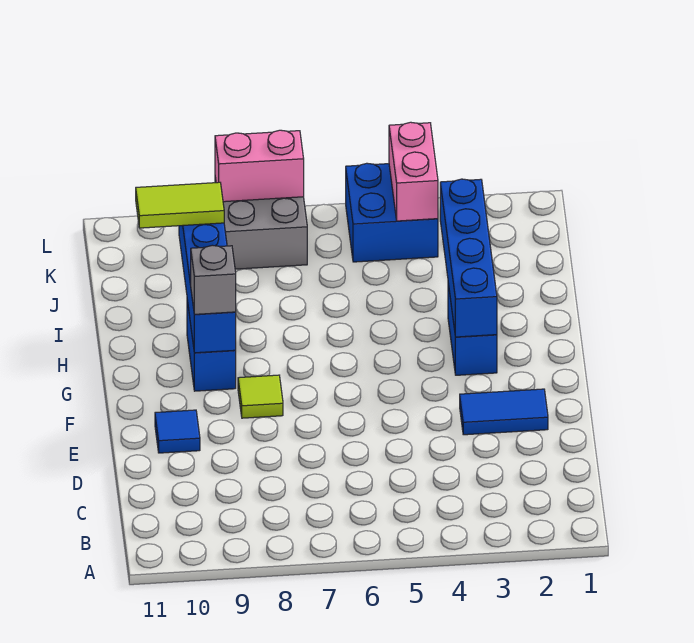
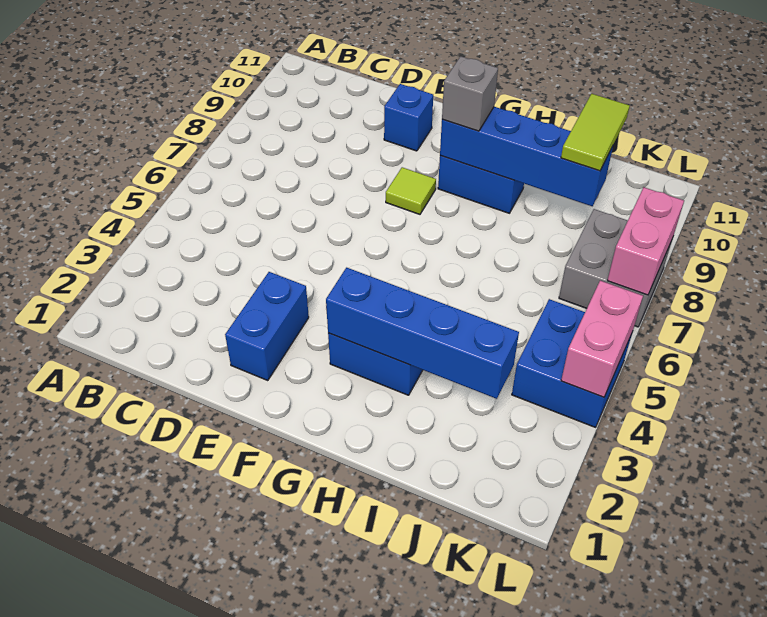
blue tile E2:E3 level 1 -> blue brick E2:E3 level 1
blue tile E10 level 1 -> blue brick E10 level 1
pink brick K4:L4 level 2 -> pink brick L4:L5 level 2

